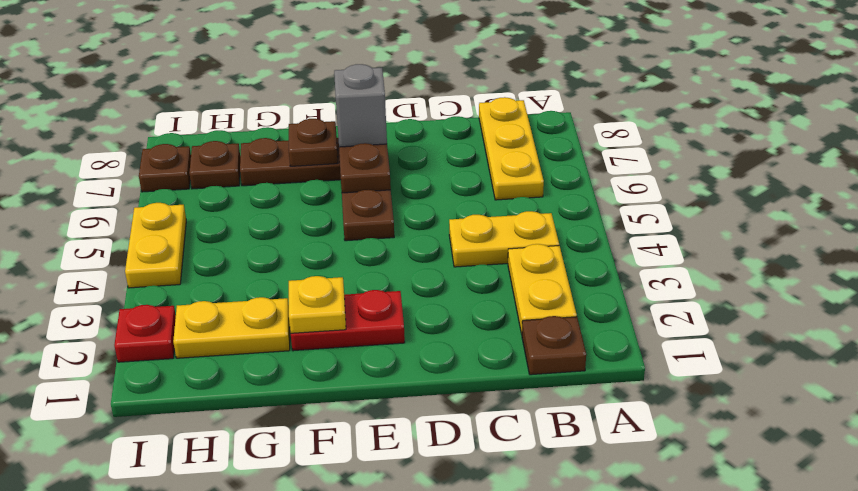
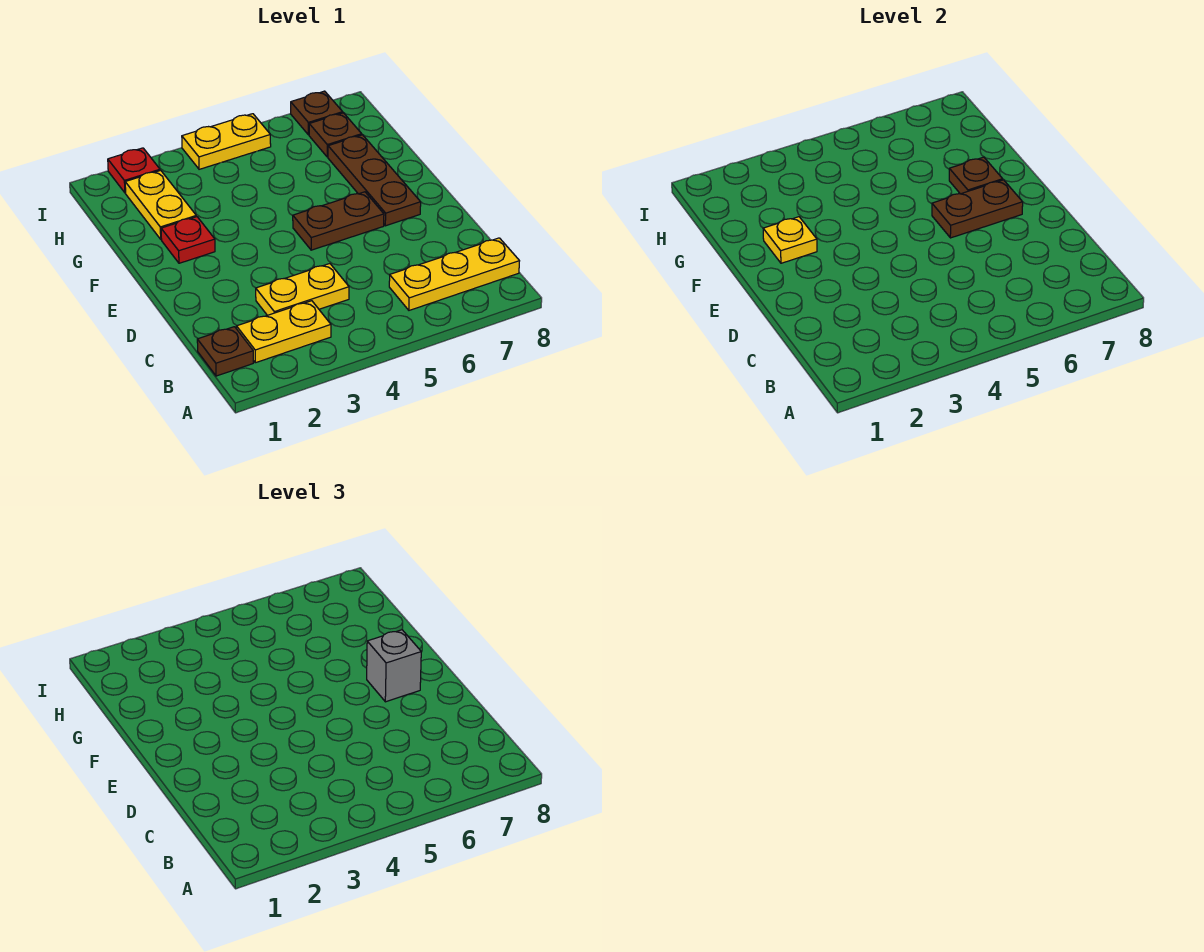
yellow plate B4:C4 level 1 -> yellow plate C3:C4 level 1
red plate E2:F2 level 1 -> red plate F2 level 1

